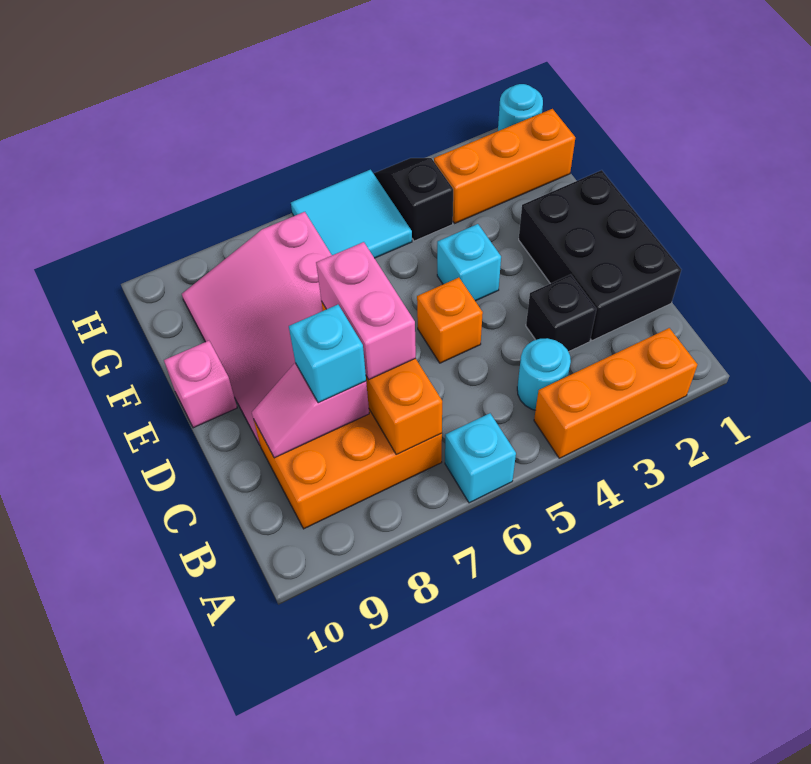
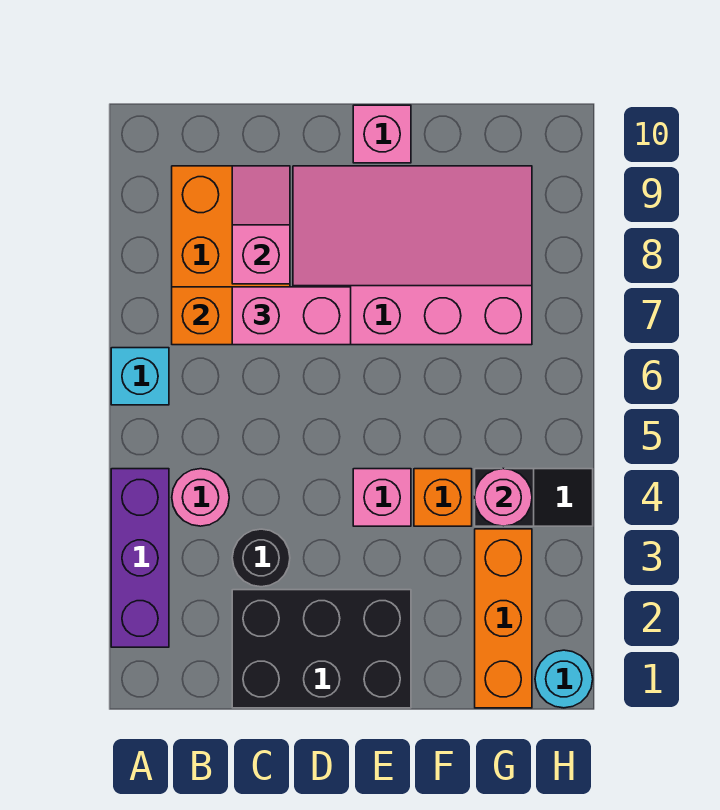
orange brick A2:A4 level 1 -> purple brick A2:A4 level 1
cyan round brick B4 level 1 -> pink round brick B4 level 1
black brick C3 level 1 -> black round brick C3 level 1
cyan brick C8 level 3 -> none
orange brick D5 level 1 -> orange brick F4 level 1
cyan brick E4 level 1 -> pink brick E4 level 1
none -> pink round brick G4 level 2
cyan tile G5:H6 level 1 -> none

